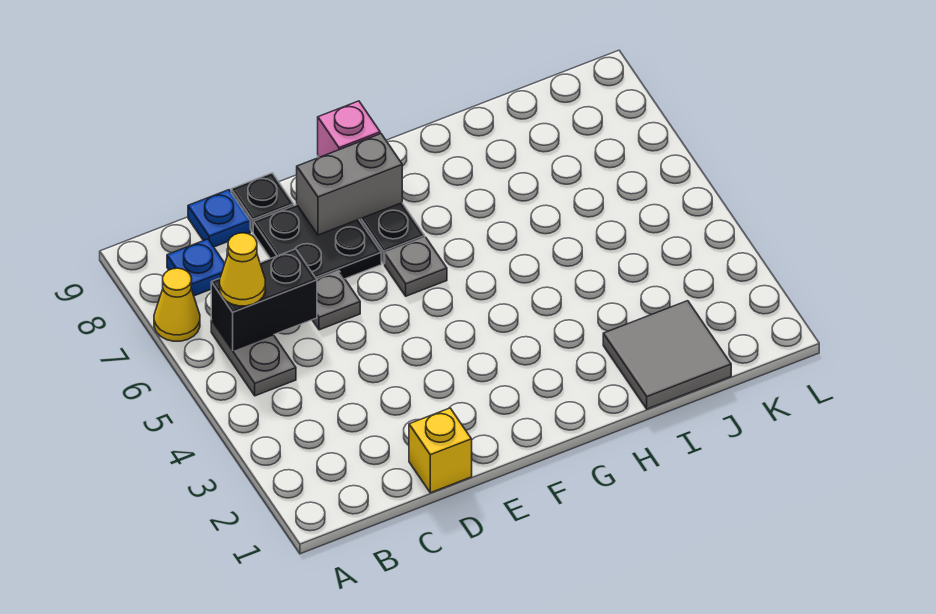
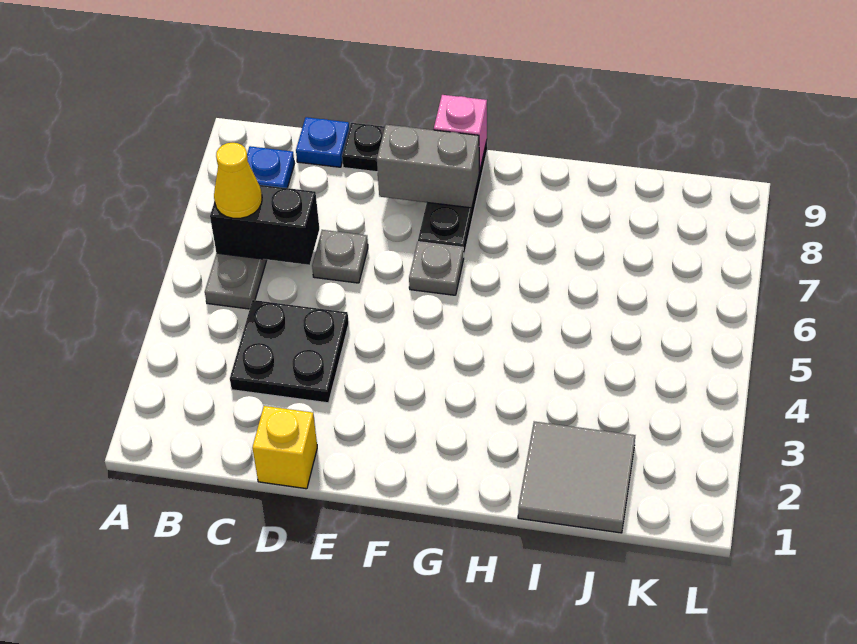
yellow cone A7 level 1 -> none
black plate D7:E8 level 1 -> black plate C3:D4 level 1

